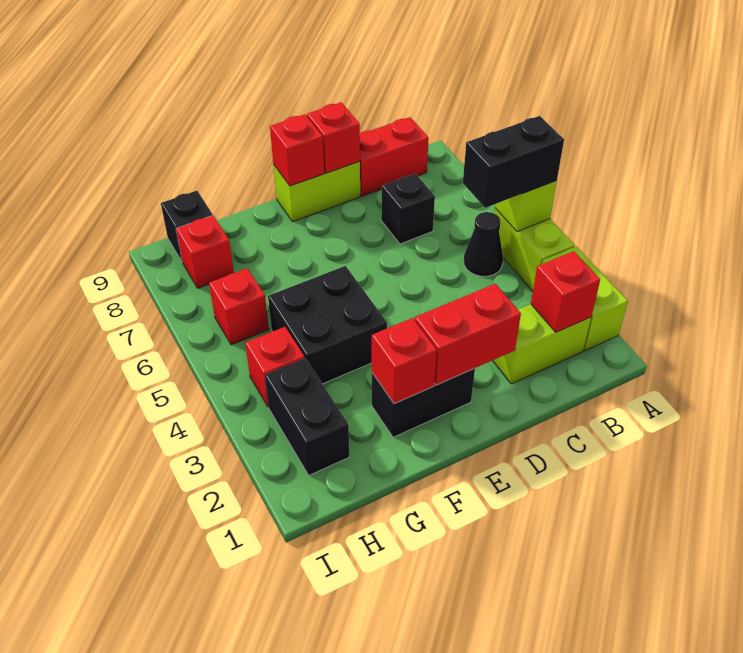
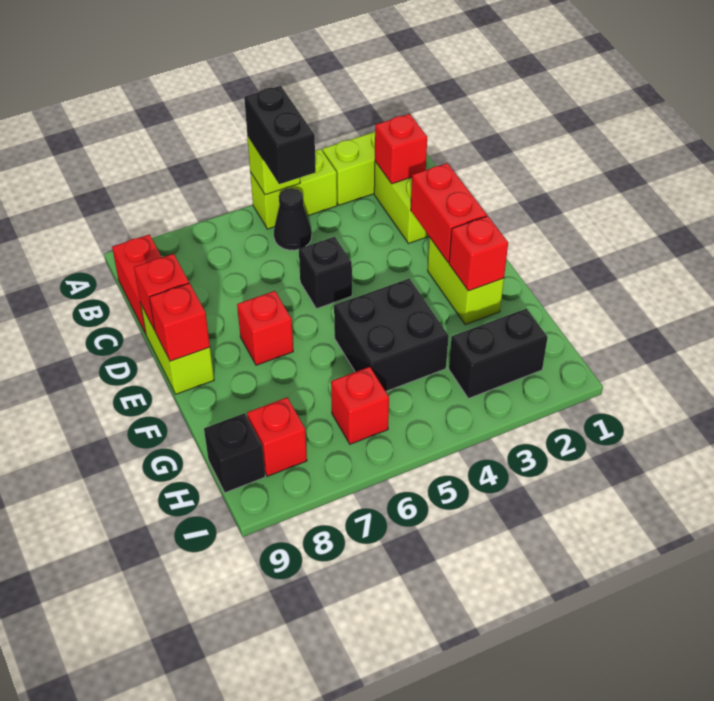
black brick C7 level 1 -> black brick D5 level 1
black brick E2:F2 level 1 -> lime brick E2:F2 level 1
red brick H4 level 1 -> red brick E7 level 1

